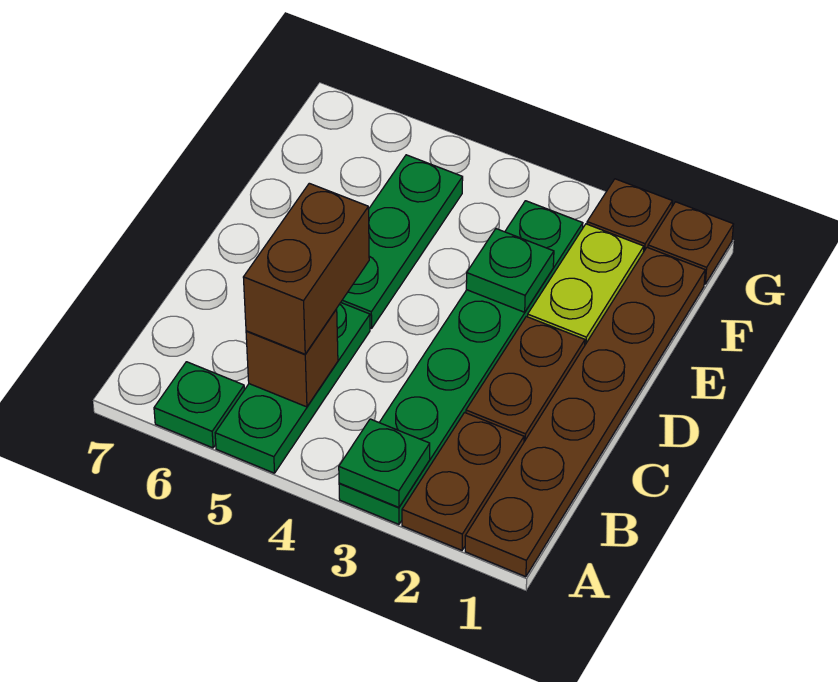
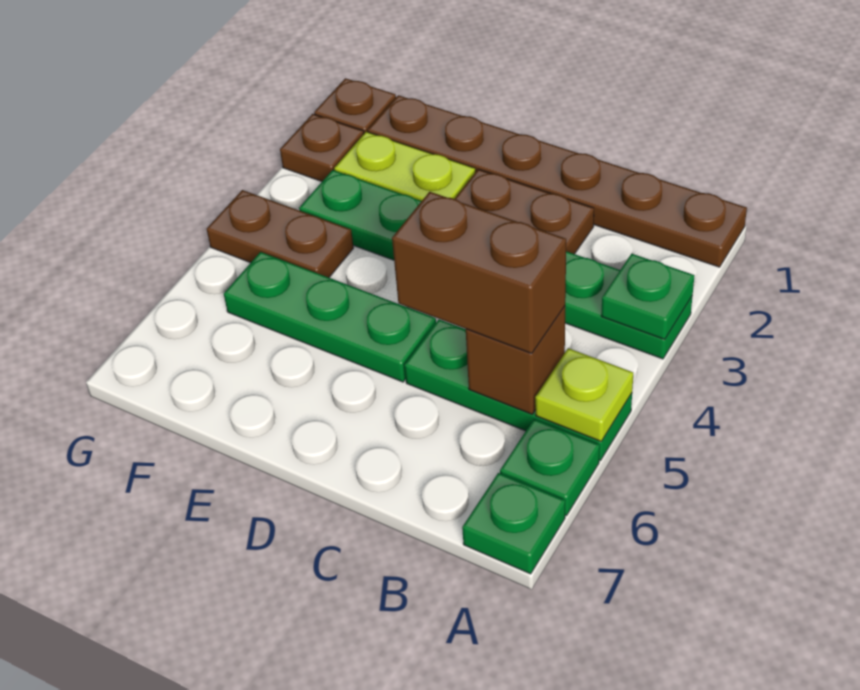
brown plate A2:B2 level 1 -> brown plate F4:G4 level 1
none -> lime plate A5 level 2
green plate E3 level 2 -> green plate A7 level 1

